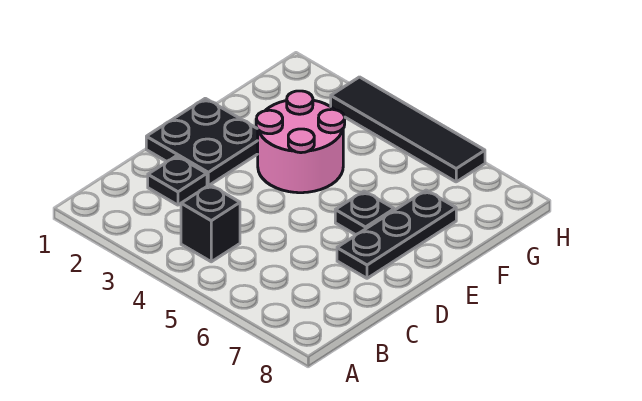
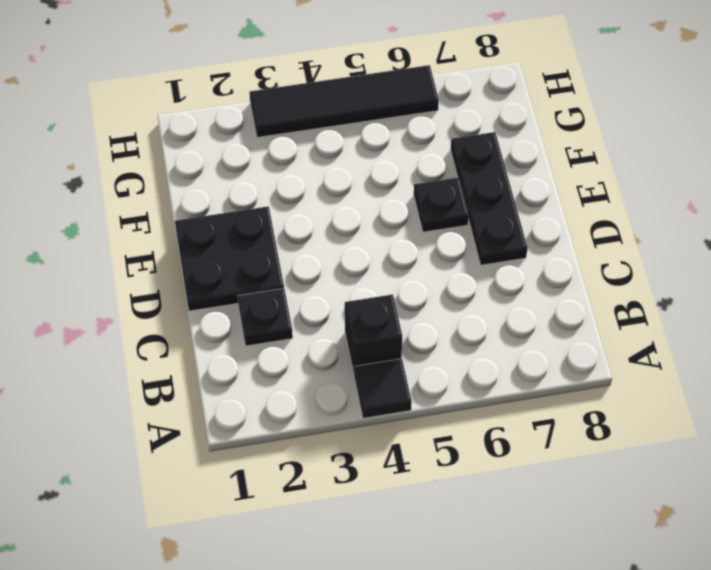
none -> black tile A4 level 1
pink round brick E3:F4 level 1 -> none

